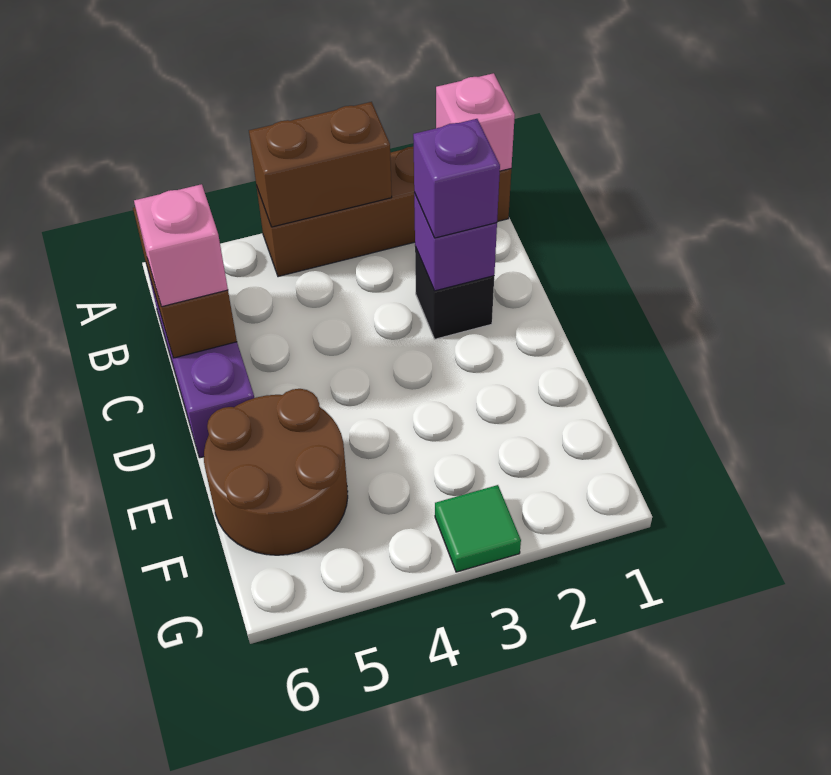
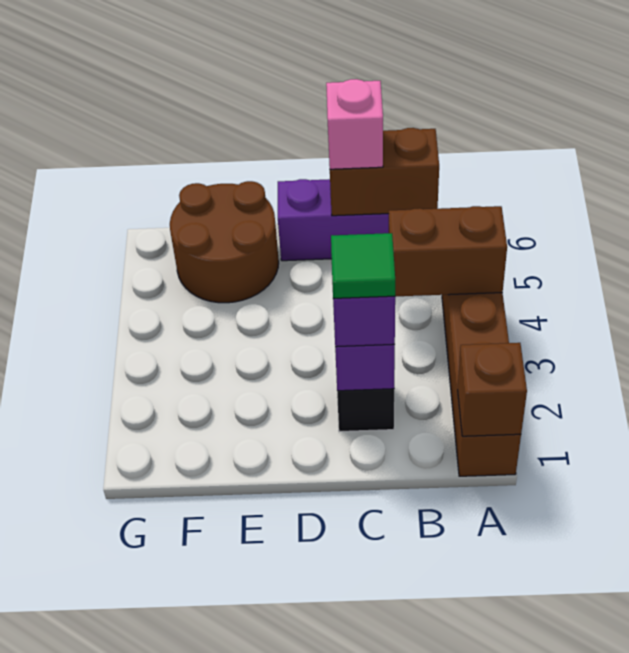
pink brick A1 level 2 -> brown brick A1 level 2
brown brick A3:A4 level 2 -> brown brick A4:B4 level 2
green tile G3 level 1 -> green tile C2 level 4

